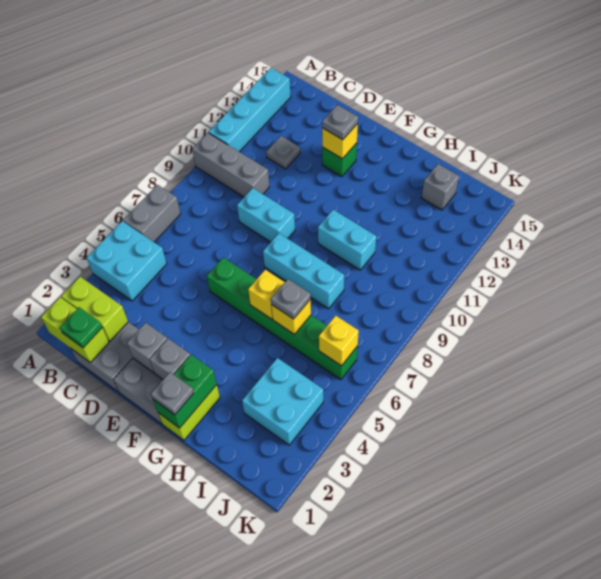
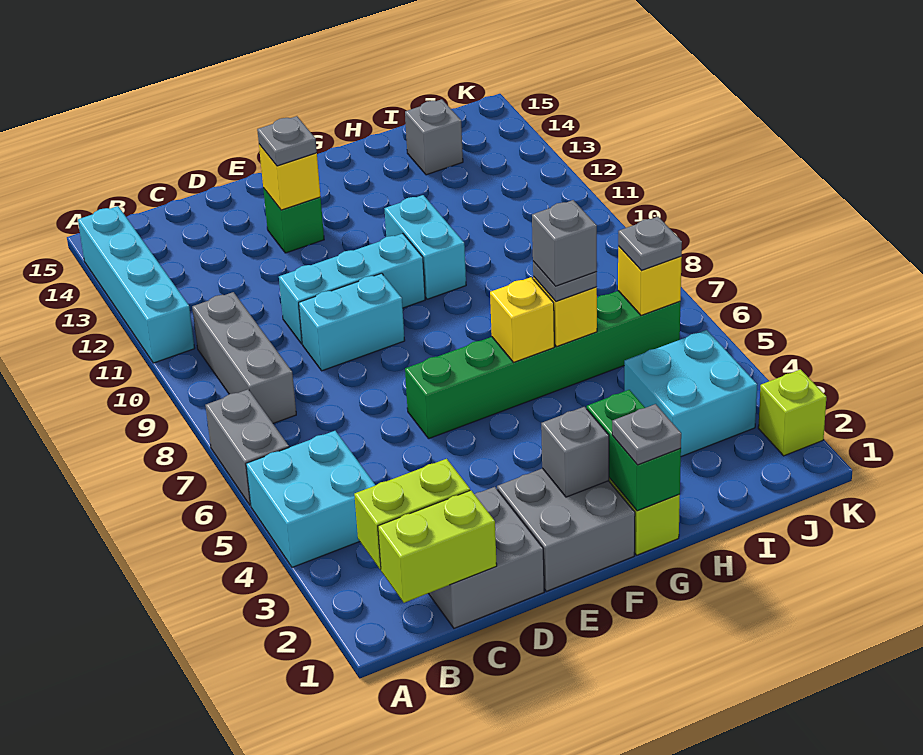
grey brick A10:C10 level 1 -> grey brick B8:B10 level 1
green plate C1 level 3 -> none
grey plate C12 level 1 -> grey plate J6 level 3
grey brick E2 level 2 -> grey brick H6 level 4
cyan brick F8:H8 level 1 -> cyan brick D10:F10 level 1
cyan brick G10:H10 level 1 -> cyan brick G10:G11 level 1
none -> lime brick K2 level 1

